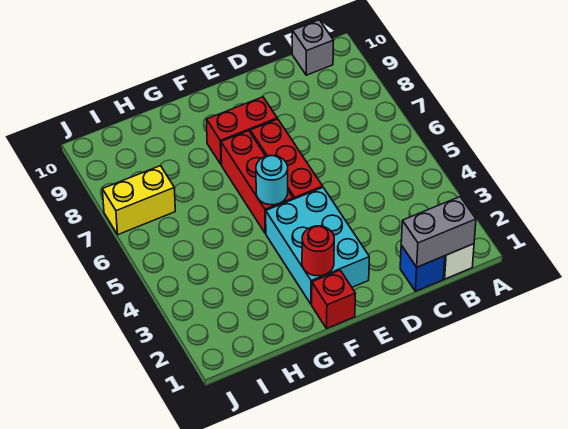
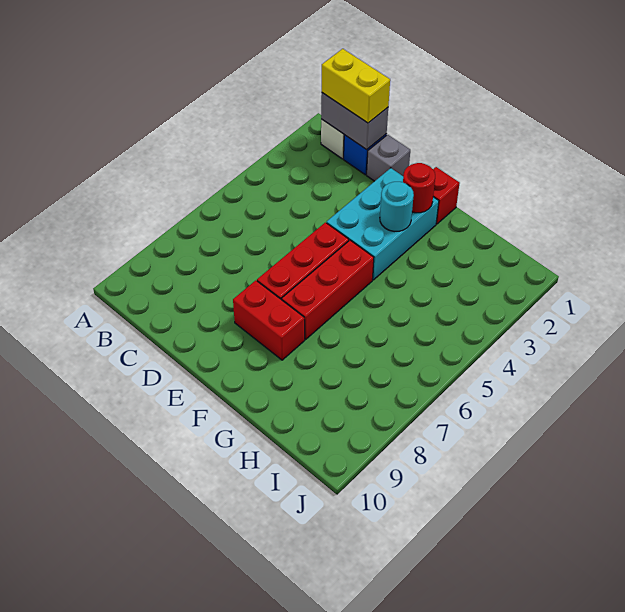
grey brick B10 level 1 -> grey brick D1 level 1
cyan round brick F5 level 2 -> cyan round brick F3 level 2
yellow brick I7:J7 level 1 -> yellow brick B1:C1 level 3

